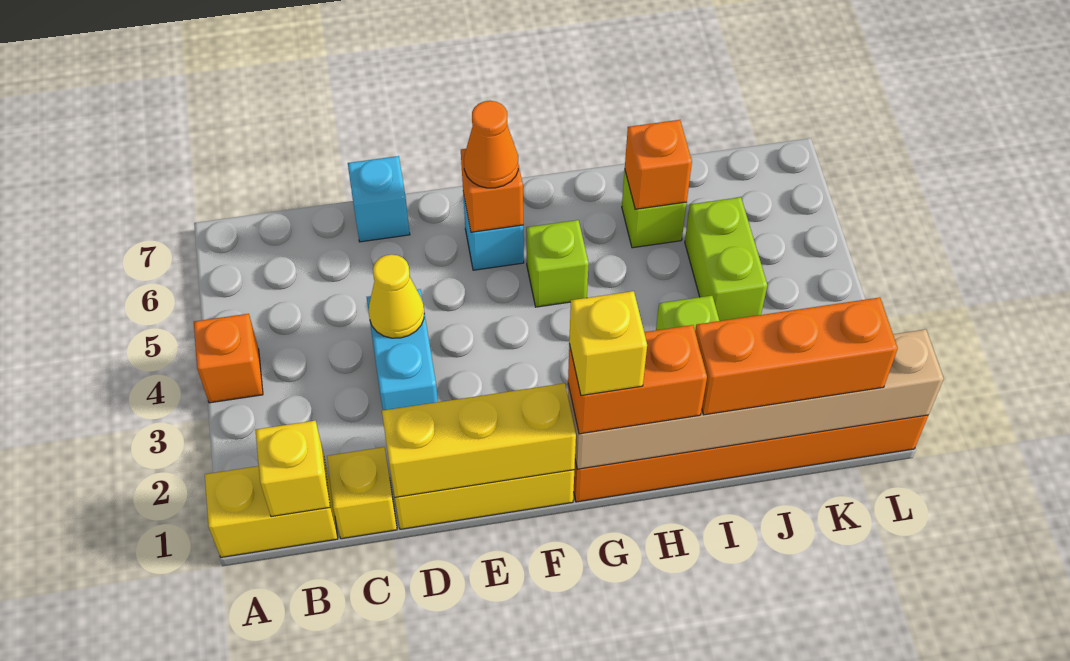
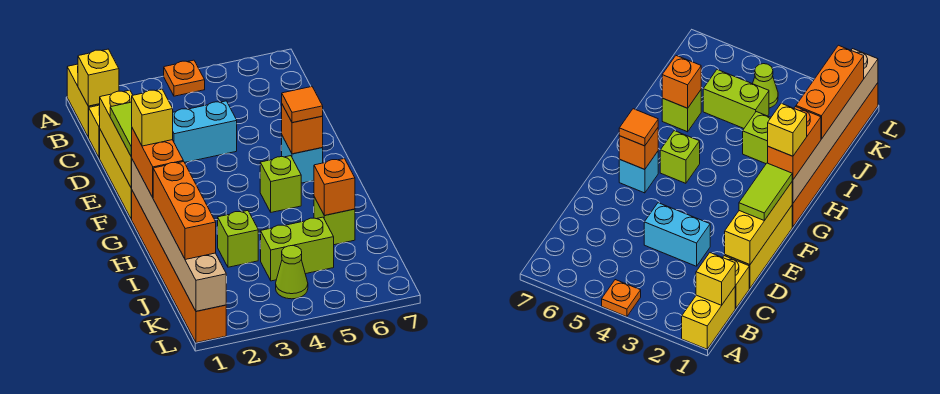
orange brick A4 level 1 -> orange plate A4 level 1
yellow cone D4 level 2 -> none
cyan brick D7 level 1 -> none
none -> lime tile E1:F1 level 3
orange cone F6 level 3 -> orange tile F6 level 3
none -> lime cone K4 level 1

